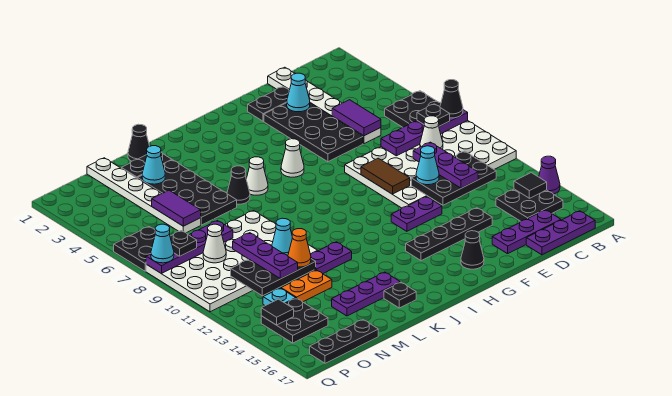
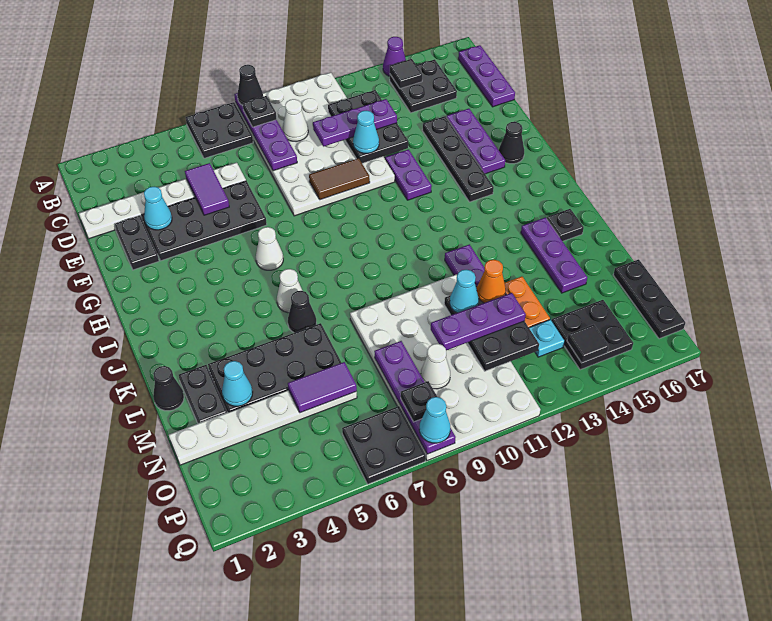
purple plate C16:E16 level 1 -> purple plate E15:G15 level 1
purple tile D5:D6 level 2 -> purple tile D5:E5 level 2

